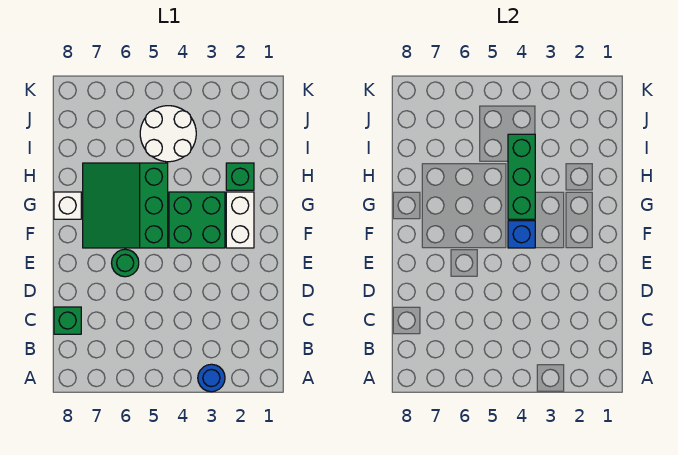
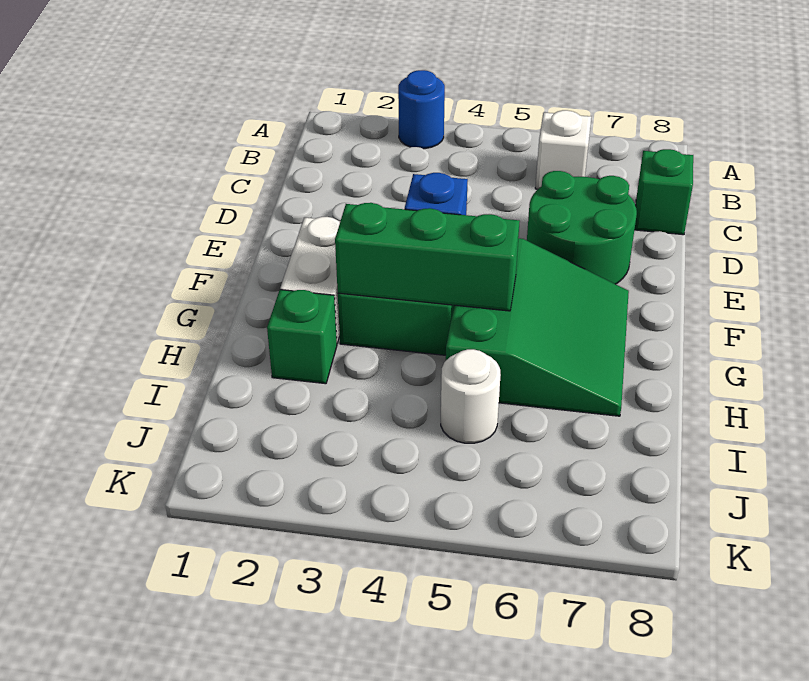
green round brick E6 level 1 -> green round brick D6:E7 level 1
green brick G4:I4 level 2 -> green brick G3:G5 level 2
white brick G8 level 1 -> white brick B6 level 1
white round brick I4:J5 level 1 -> white round brick I5 level 1

